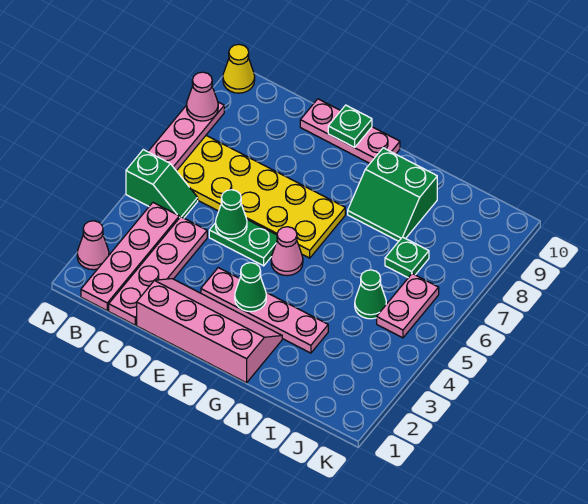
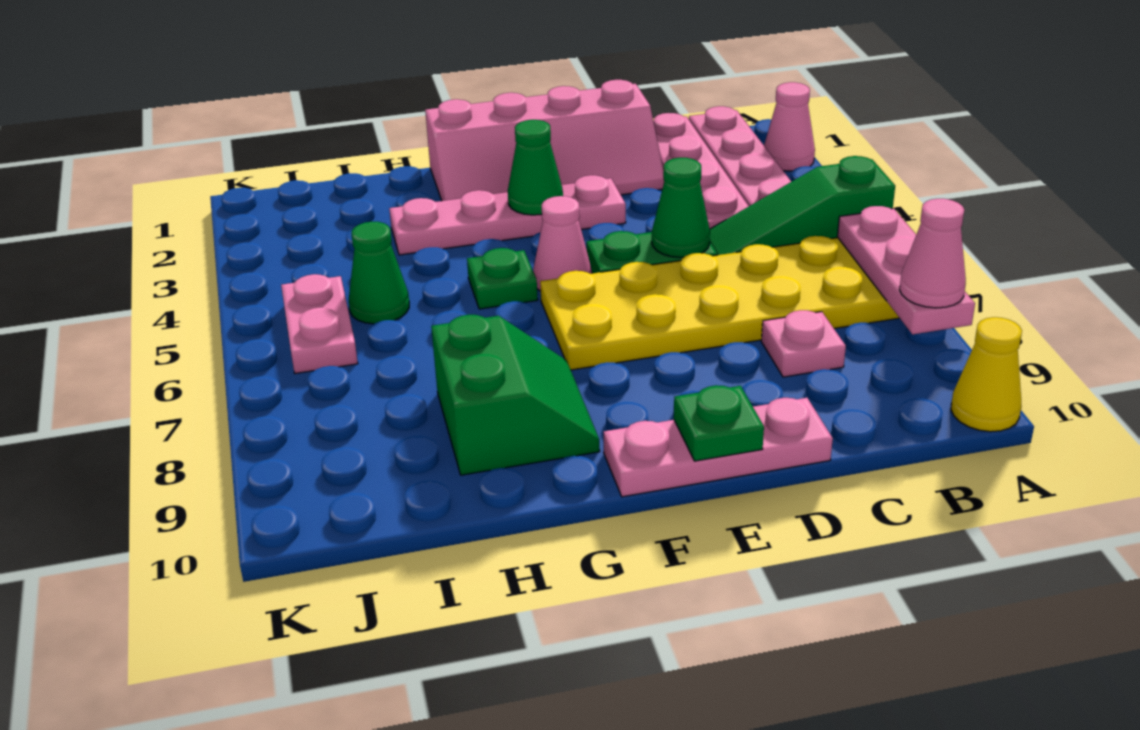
green slope A5:B5 level 1 top A -> green slope A5:C5 level 1 top A
none -> pink plate C8 level 1
green slope G8:H9 level 1 top 9 -> green slope G8:H9 level 1 top H
green plate I7 level 1 -> green plate G5 level 1

